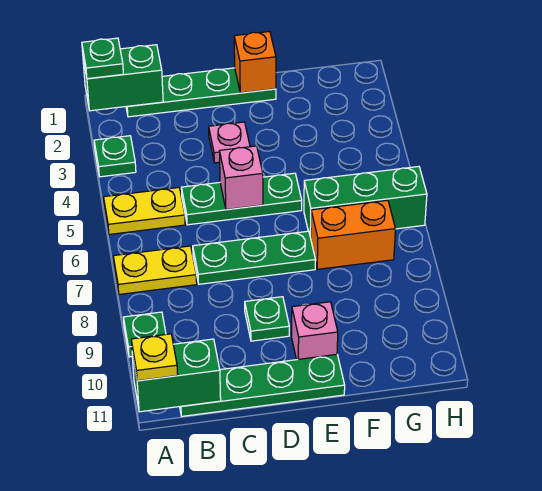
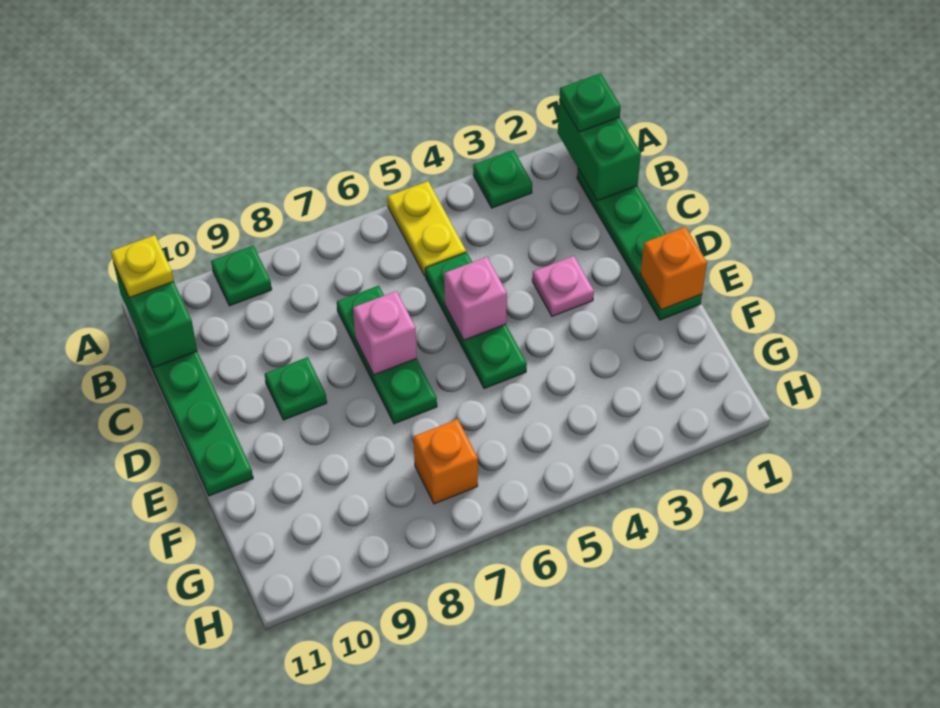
yellow plate A7:B7 level 1 -> none
pink brick E10 level 1 -> pink brick D7 level 2
green brick F6:H6 level 1 -> none
orange brick F7:G7 level 1 -> orange brick G7 level 1

